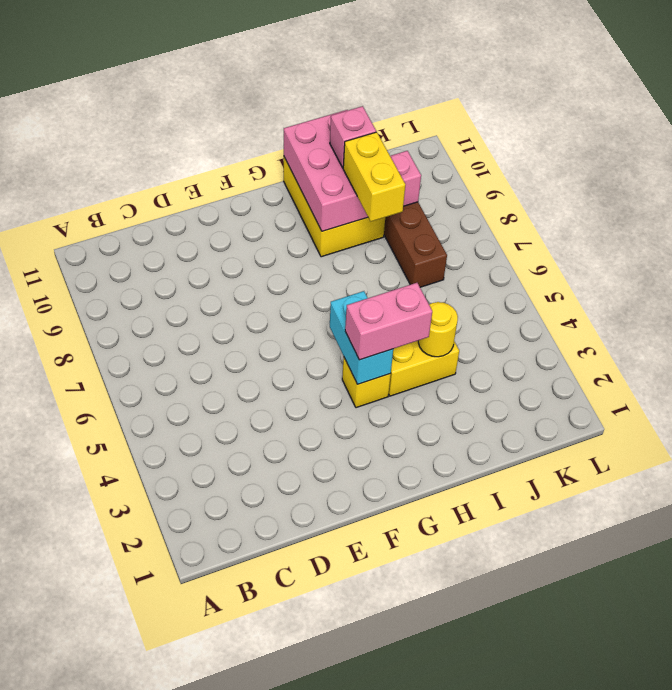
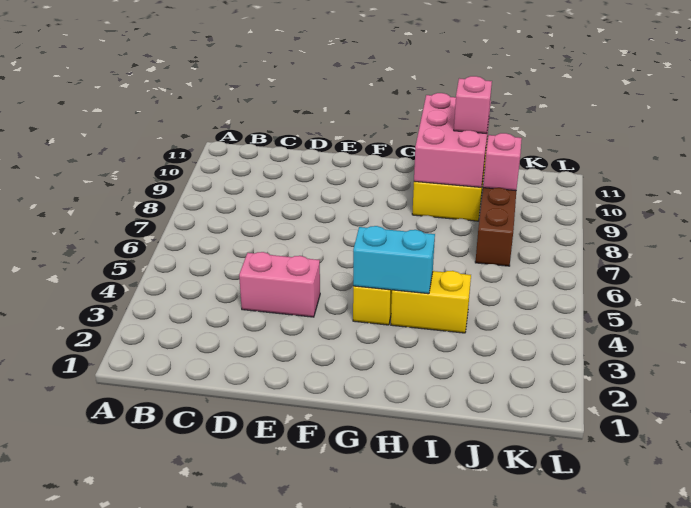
cyan brick G4:G5 level 2 -> cyan brick G4:H4 level 2
pink brick G4:H4 level 3 -> pink brick D4:E4 level 1
yellow round brick I4 level 2 -> none
yellow brick I8:I9 level 3 -> none

